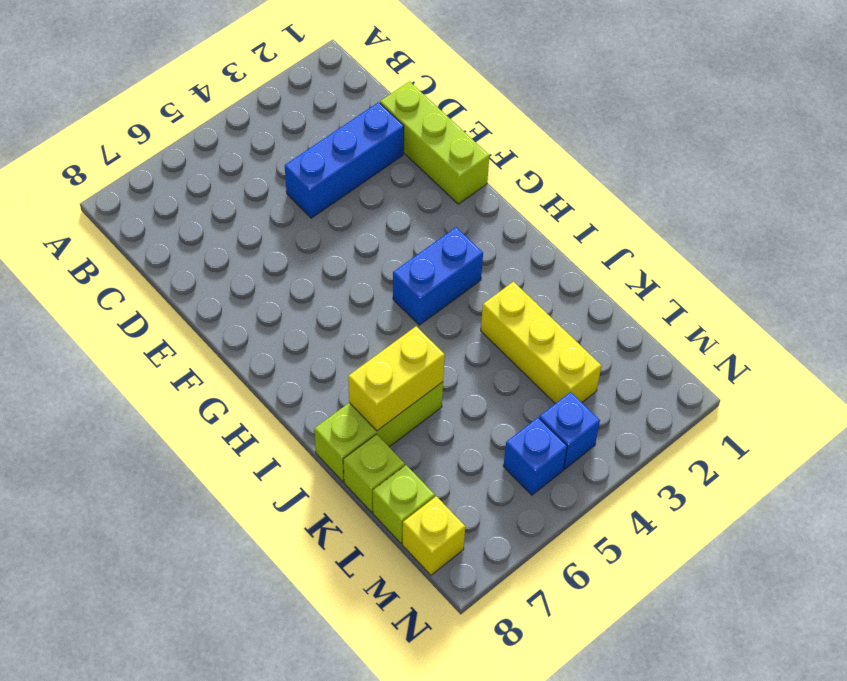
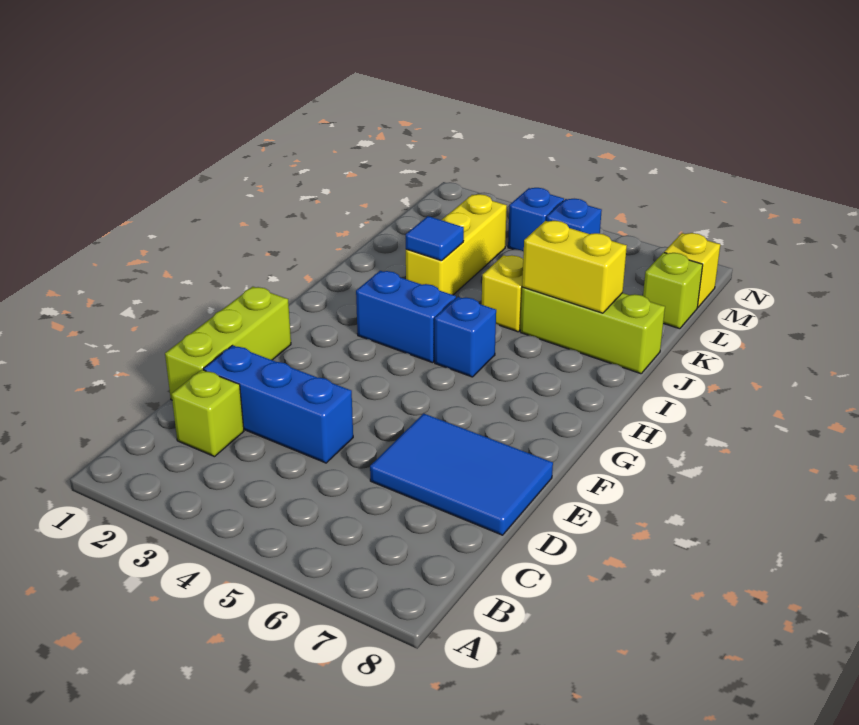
none -> blue tile D6:E8 level 1
none -> blue brick H5 level 1
none -> blue tile J3 level 2
none -> yellow brick J5 level 1
lime brick K8 level 1 -> lime brick C2 level 1

